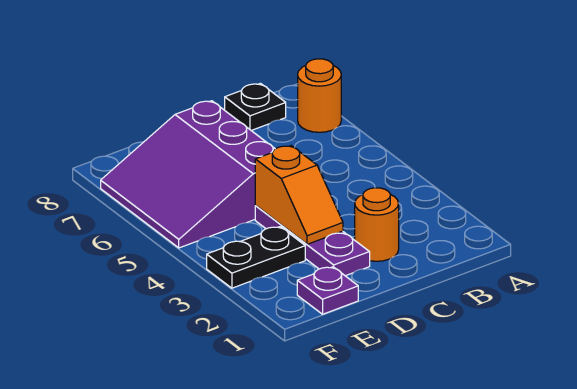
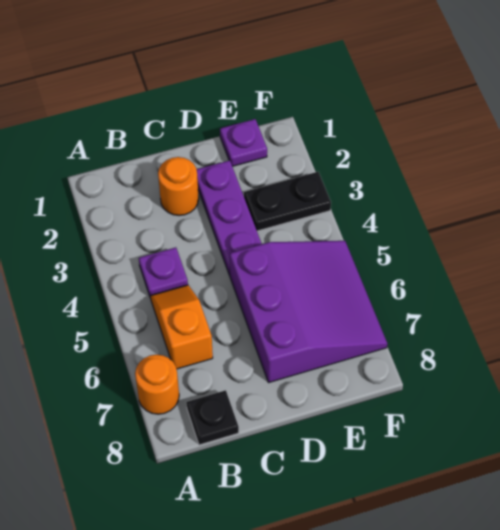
none -> purple plate B4 level 1
orange slope D3:D4 level 2 top 4 -> orange slope B5:B6 level 1 top 6

